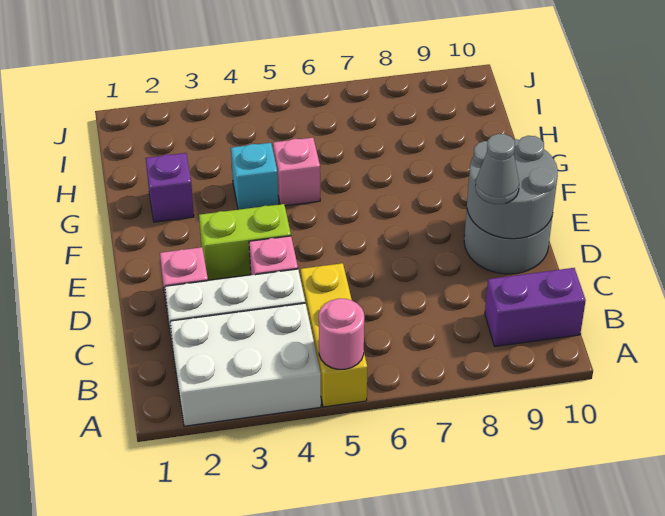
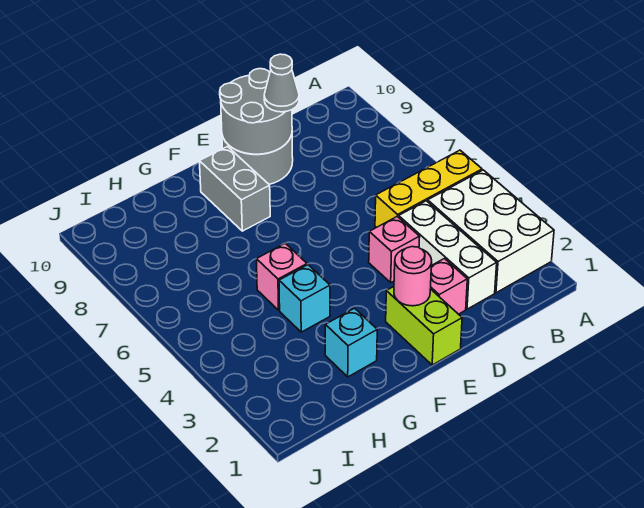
pink round brick A5 level 2 -> pink round brick E2 level 2
purple brick B9:B10 level 1 -> none
lime brick E3:E4 level 1 -> lime brick E1:E2 level 1
none -> grey brick F8:F9 level 1
purple brick G2 level 1 -> cyan brick G2 level 1

